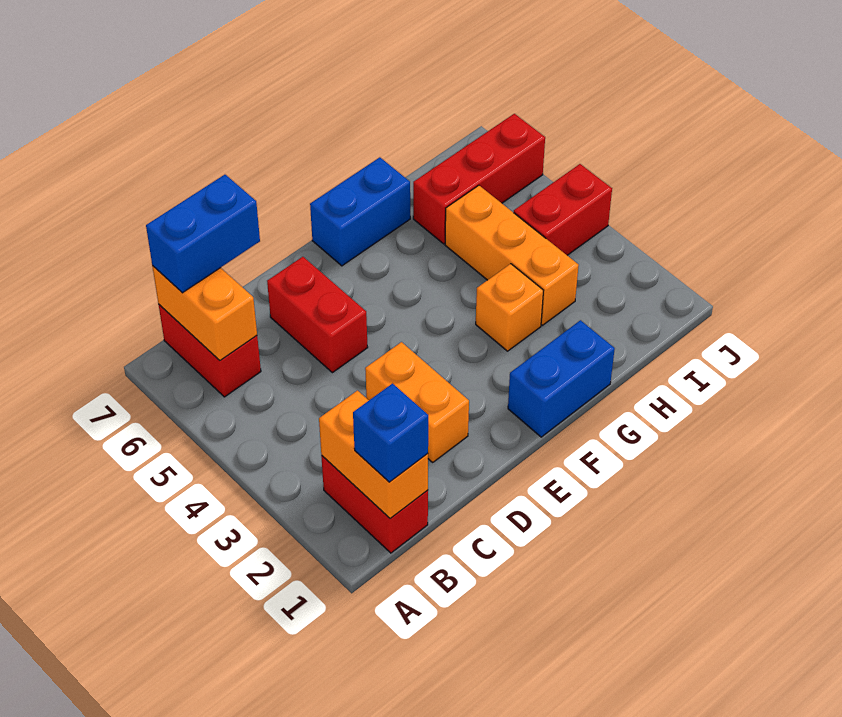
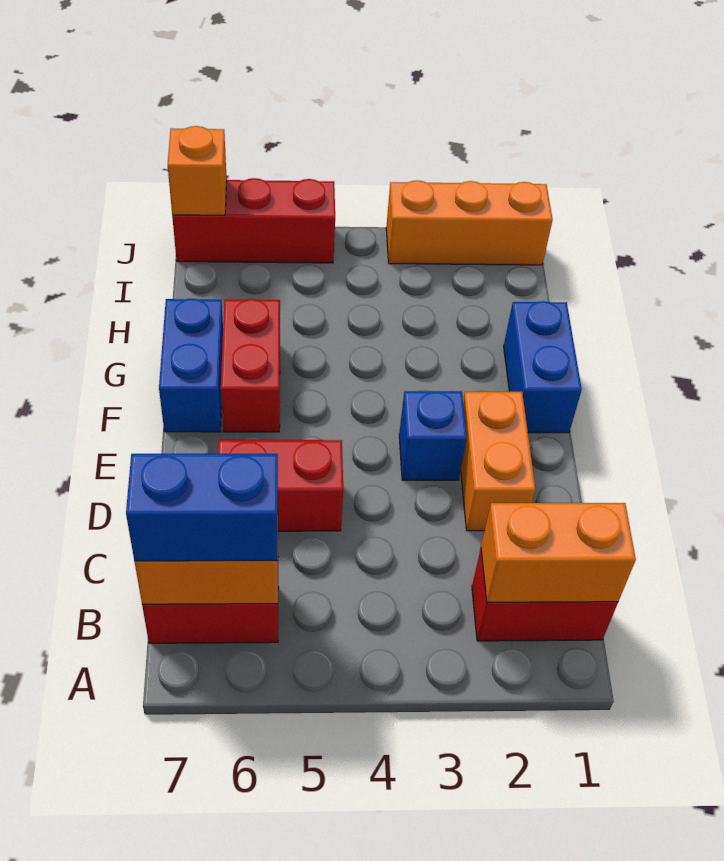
blue brick B1 level 3 -> blue brick E3 level 1
blue brick B7:C7 level 3 -> blue brick B6:B7 level 3
orange brick D2:D3 level 1 -> orange brick D2:E2 level 1
orange brick G3 level 1 -> orange brick J7 level 2
orange brick H3:H5 level 1 -> orange brick J1:J3 level 1
red brick H6:J6 level 1 -> red brick J5:J7 level 1
red brick I4:J4 level 1 -> red brick F6:G6 level 1

